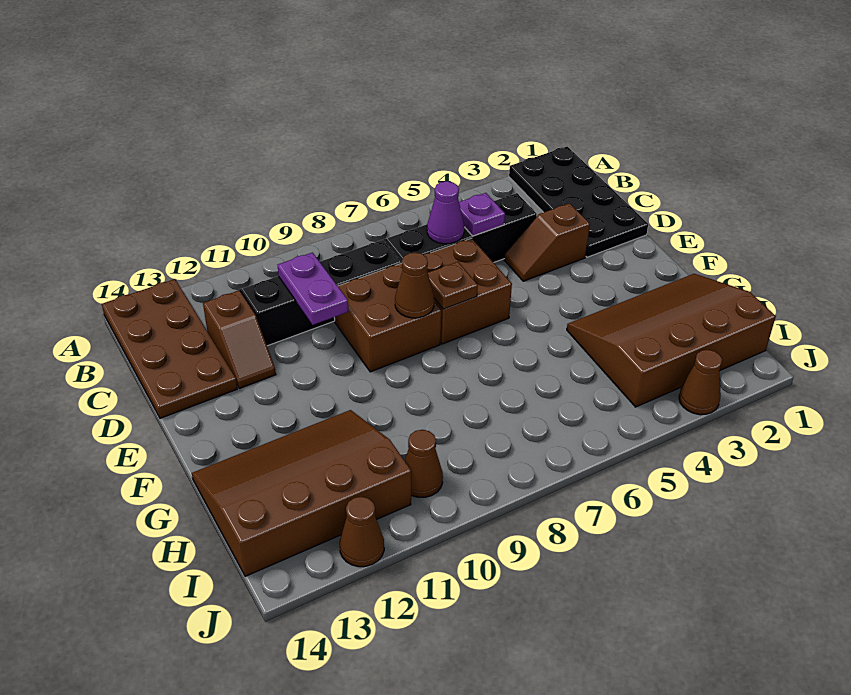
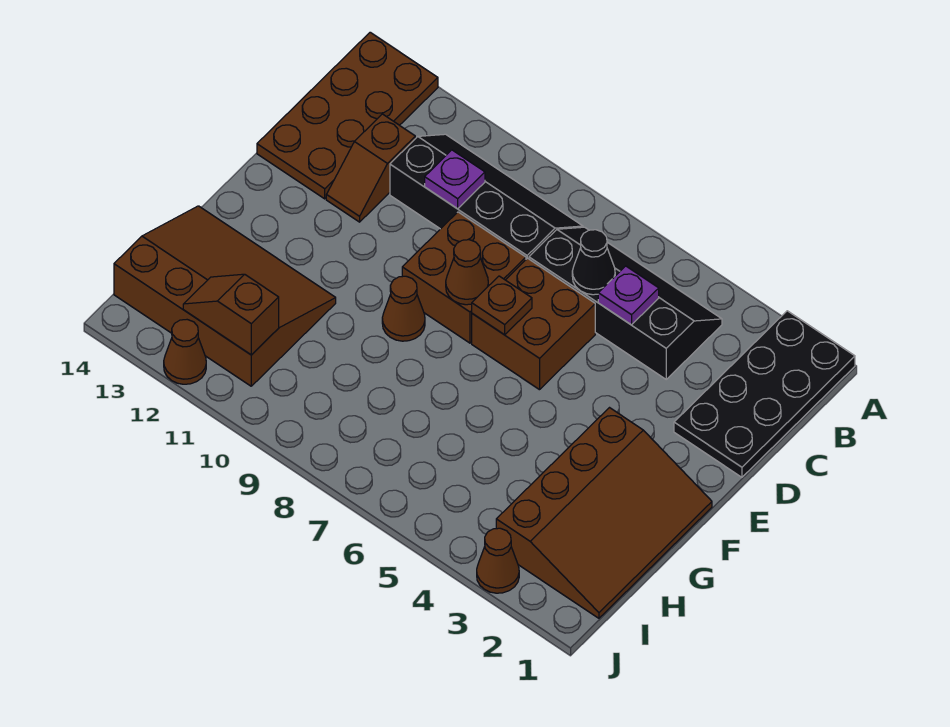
purple cone C6 level 2 -> black cone C6 level 2
purple plate C10:D10 level 2 -> purple plate C10 level 2
brown slope D3:D4 level 1 top 3 -> brown slope I11:I12 level 2 top 11
brown slope G1:I4 level 1 top I -> brown slope F1:I3 level 1 top 3
brown cone I10 level 1 -> brown cone F9 level 1

